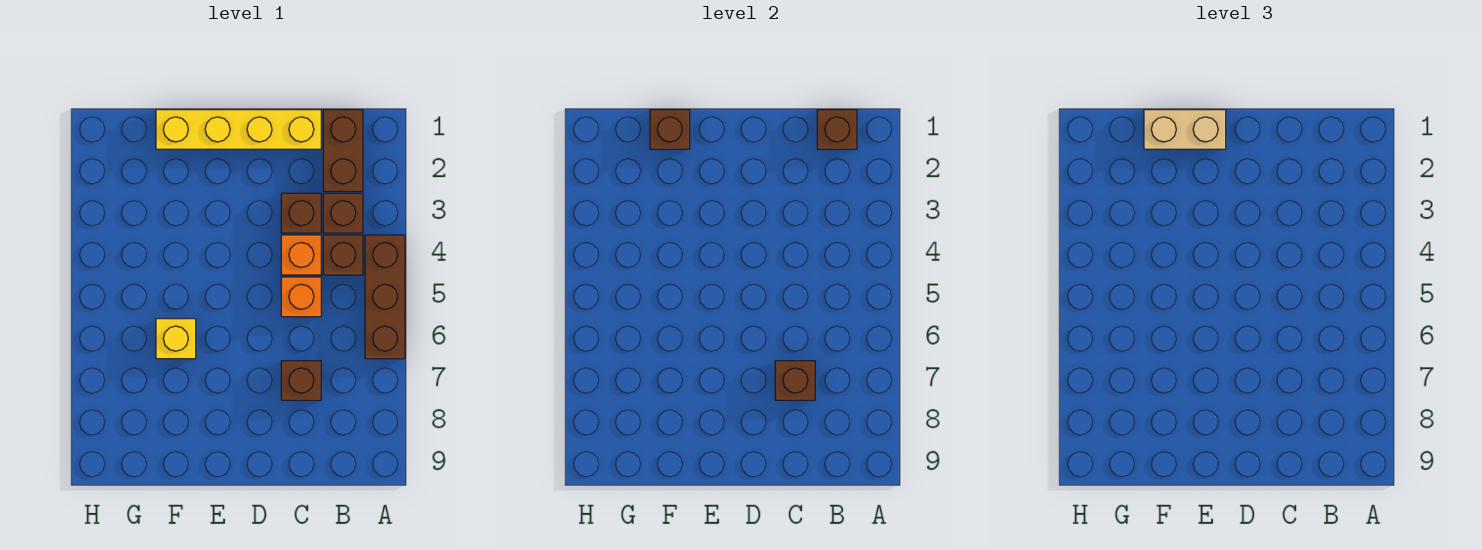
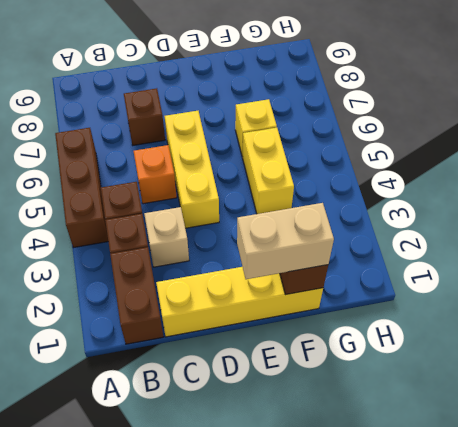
brown brick B1 level 2 -> none
brown brick C3 level 1 -> tan brick C3 level 1
orange brick C4 level 1 -> none
brown brick C7 level 2 -> none
none -> yellow brick D4:D6 level 1
none -> yellow brick F4:F5 level 1

